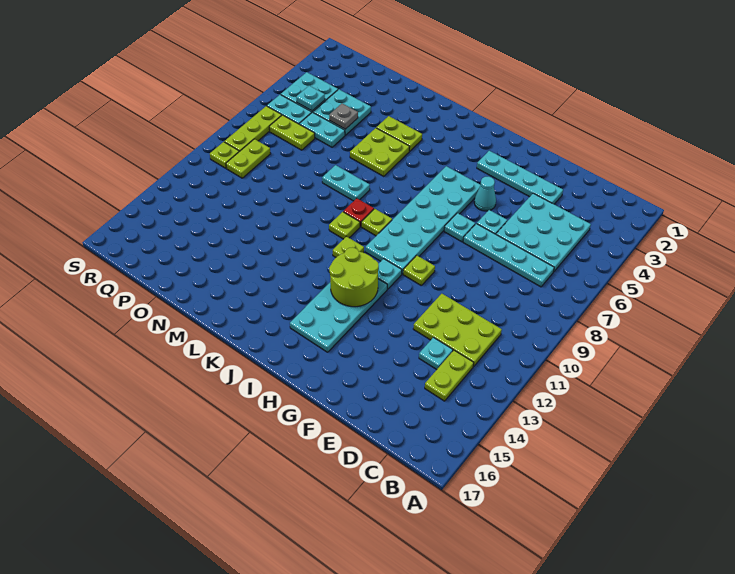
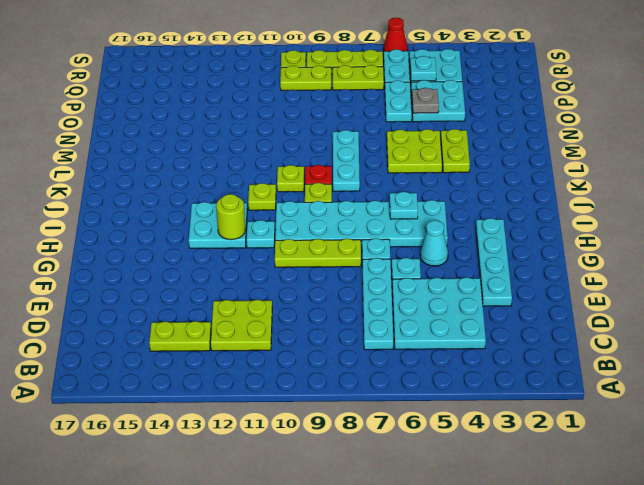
lime plate C11:E12 level 1 -> lime plate C11:D12 level 1
cyan plate D13 level 1 -> cyan plate I6 level 2
lime plate G10 level 1 -> lime plate G8:G10 level 1
cyan plate H12:I15 level 1 -> cyan plate H12:I13 level 1
lime round brick H12:I13 level 2 -> lime round brick H12 level 2
cyan plate L8:M8 level 1 -> cyan plate K8:M8 level 1
lime plate P7:Q7 level 1 -> lime plate Q7:Q8 level 1
none -> red cone S6 level 1

